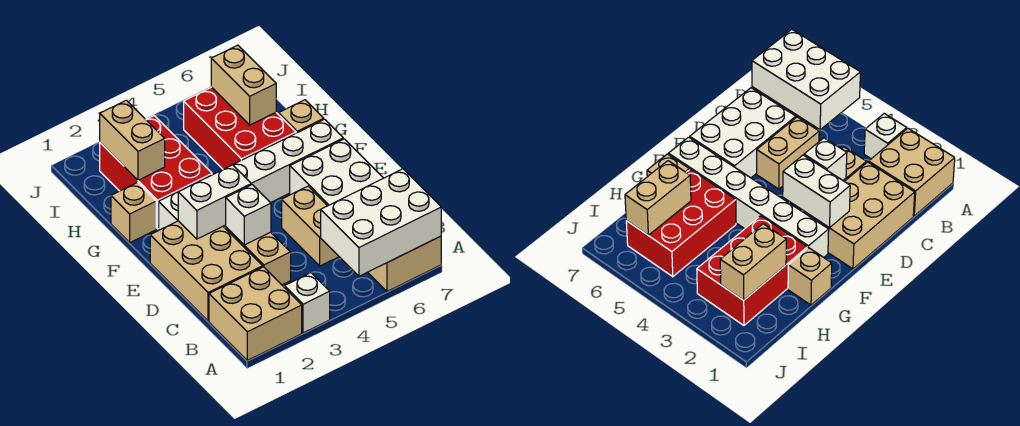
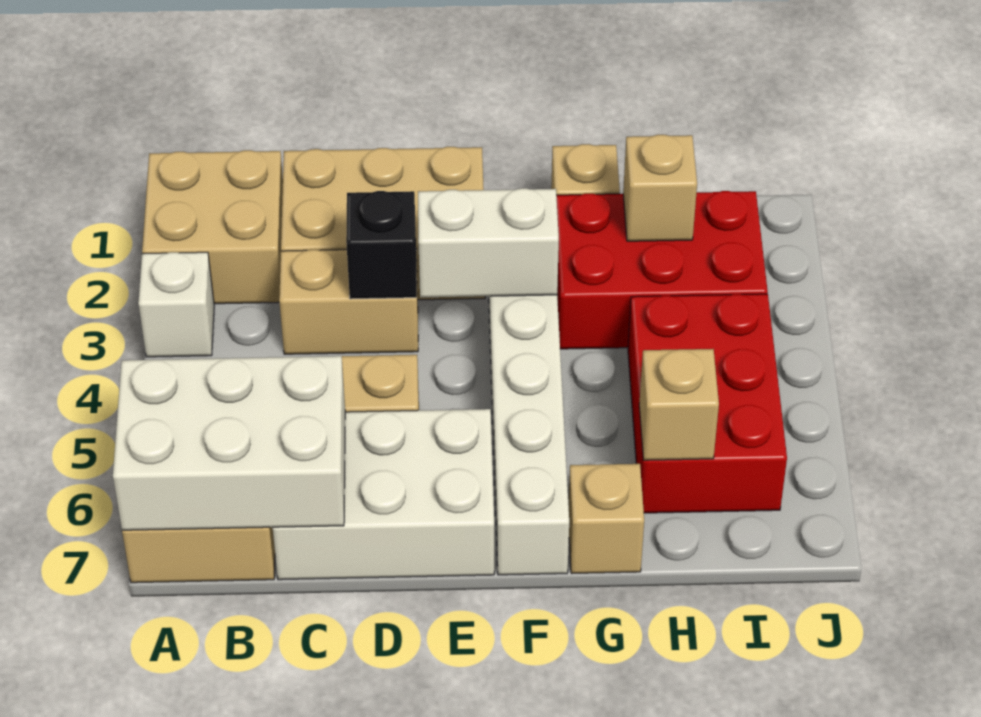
white brick A5:B7 level 2 -> white brick A6:C7 level 2
white brick D3 level 2 -> black brick D3 level 2
white brick E2:E3 level 2 -> white brick E3:F3 level 2
red brick G5:I6 level 1 -> red brick H4:I6 level 1
tan brick H2:I2 level 2 -> tan brick H2 level 2
tan brick H6:I6 level 2 -> tan brick H6 level 2

